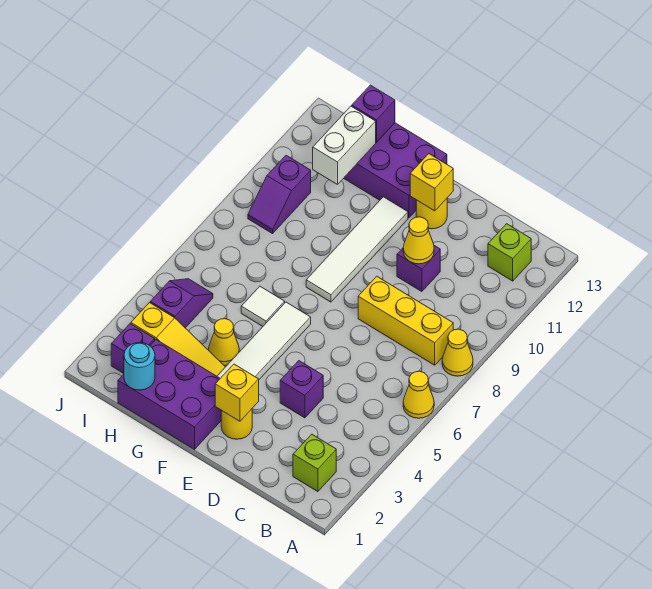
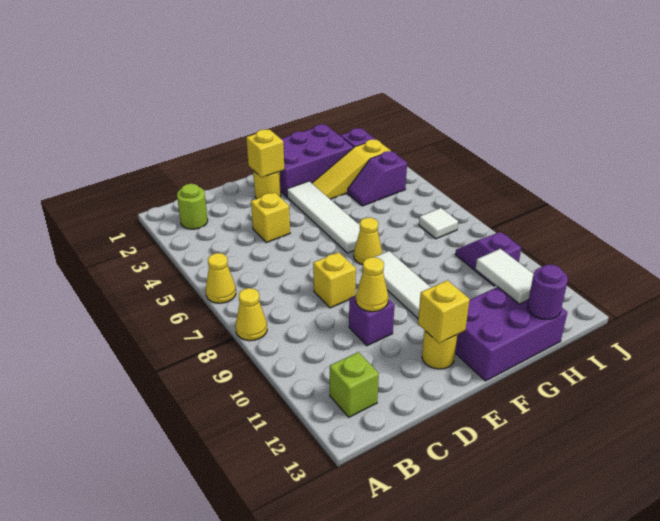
lime brick B2 level 1 -> lime round brick B2 level 1
yellow brick B8:D8 level 1 -> yellow brick D8 level 1
purple brick D4 level 1 -> yellow brick D4 level 1
yellow cone G4 level 1 -> yellow cone F7 level 1
white tile G6 level 1 -> white tile I7 level 1
cyan round brick H1 level 2 -> none
white brick H11:H12 level 2 -> white tile H11:H12 level 2
purple brick H13 level 2 -> purple round brick H13 level 2
purple slope I4:I5 level 1 top 4 -> purple slope H4:I4 level 1 top I

